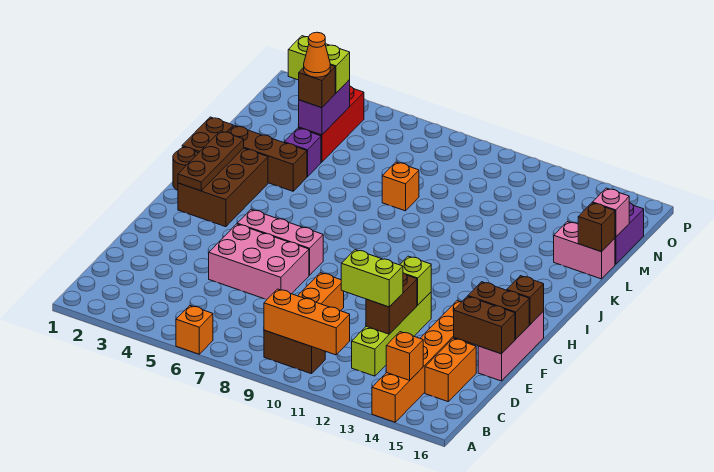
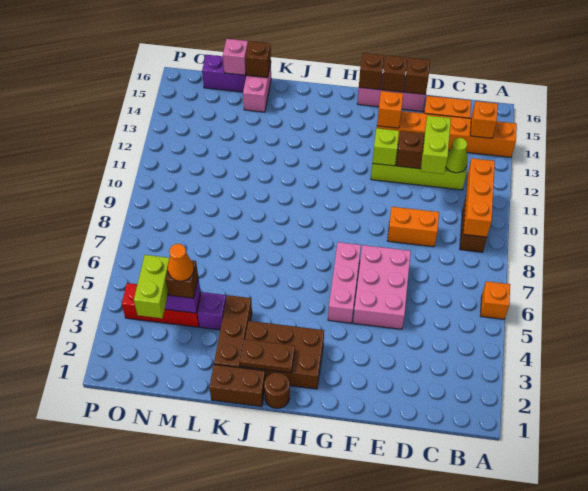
none -> lime cone C12 level 2
brown brick E15:E16 level 2 -> brown brick E16 level 2
brown brick F15:F16 level 2 -> brown brick F16 level 2
brown plate H2:J2 level 2 -> brown plate I2:J2 level 2
orange brick L8 level 1 -> orange brick F14 level 2

